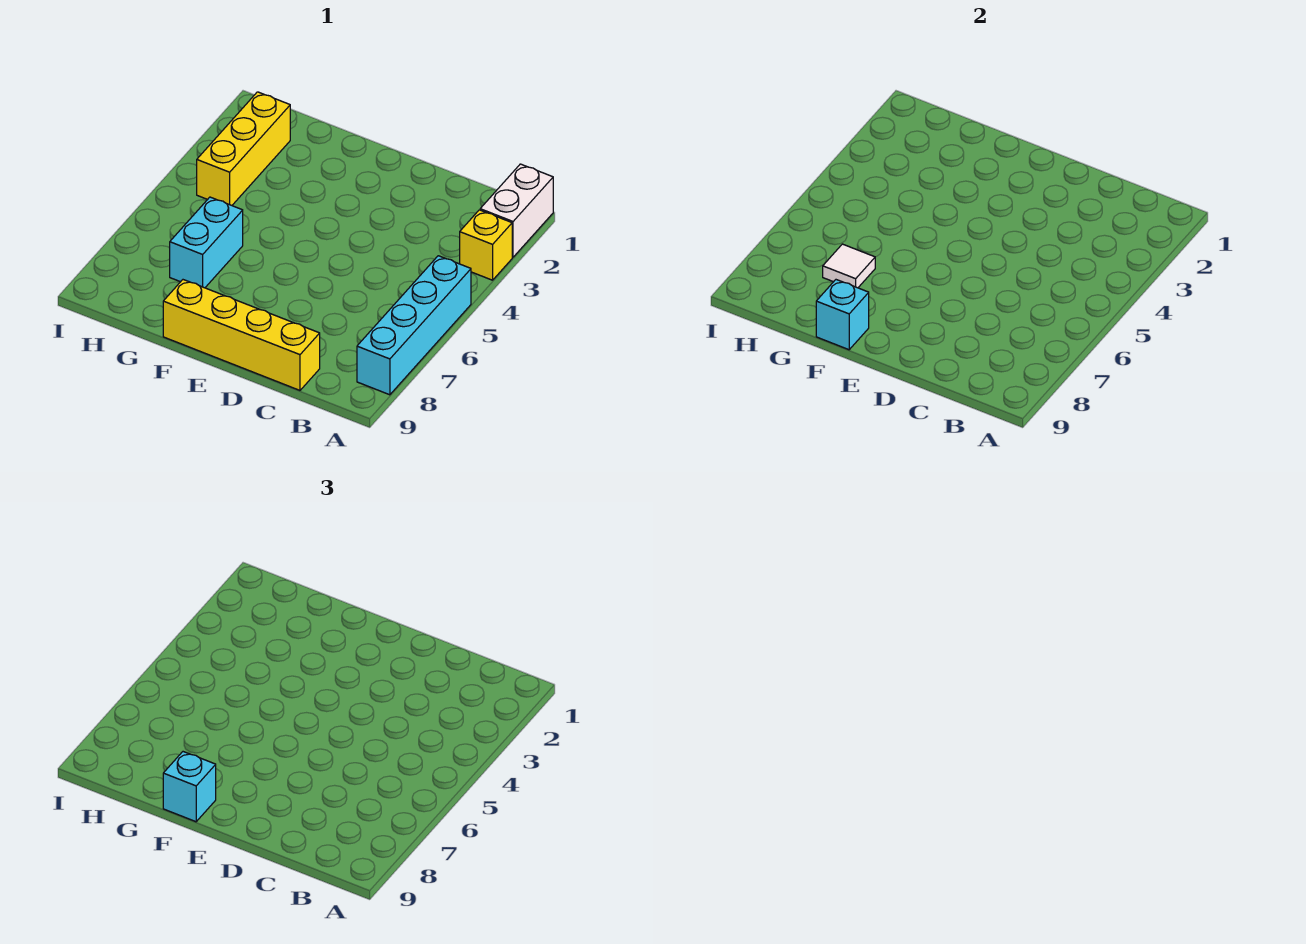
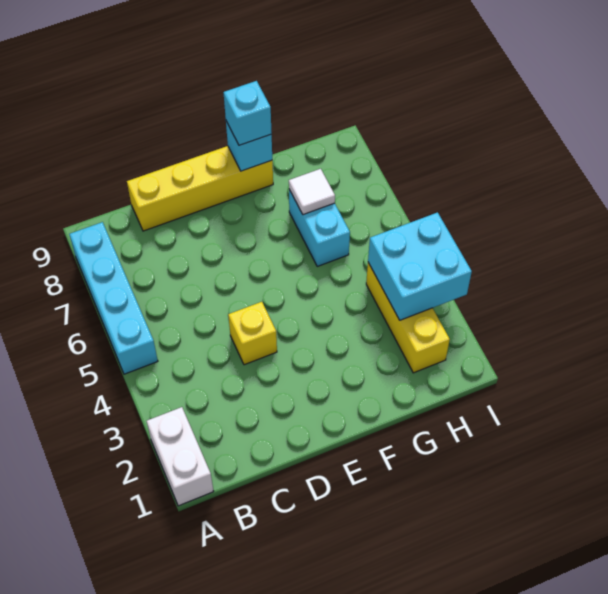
yellow brick A3 level 1 -> yellow brick D4 level 1
none -> cyan brick H3:I4 level 2

